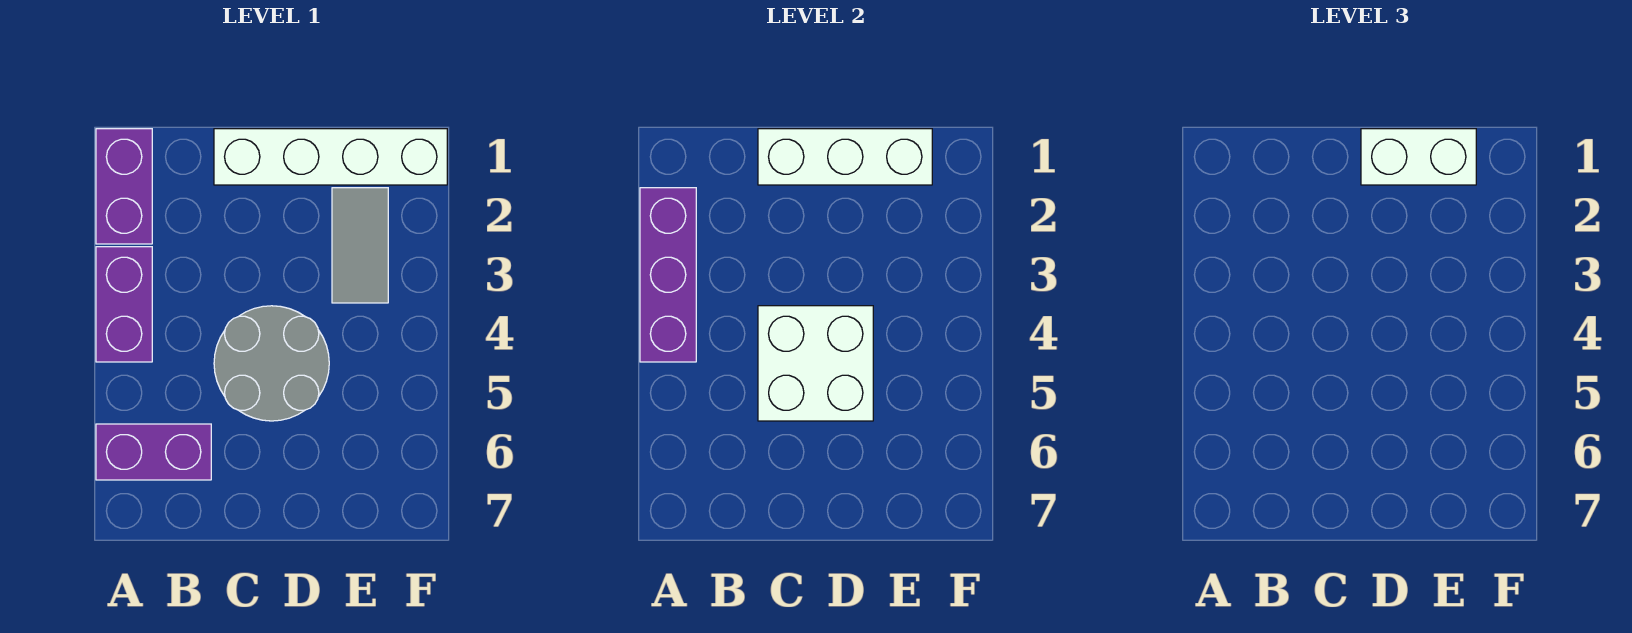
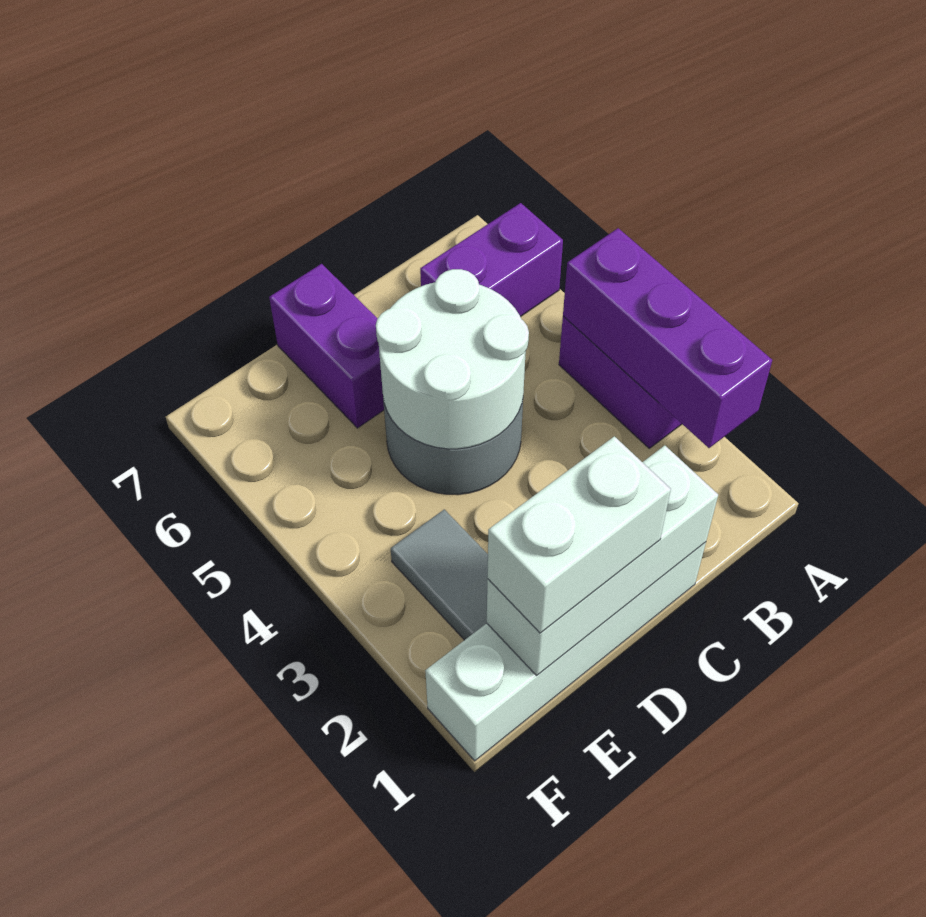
purple brick A1:A2 level 1 -> purple brick D6:D7 level 1
white brick C4:D5 level 2 -> white round brick C4:D5 level 2

